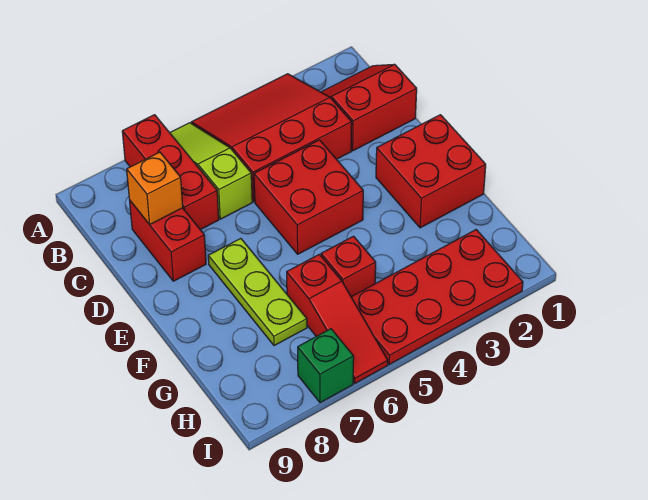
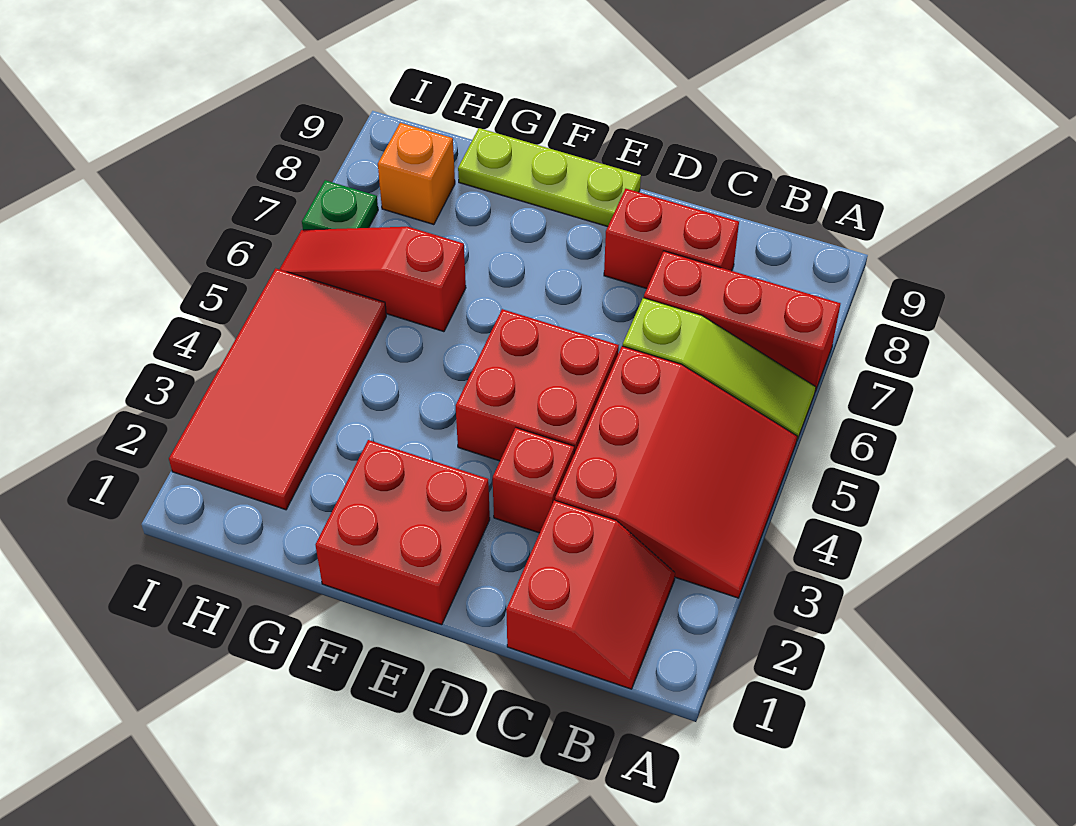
orange brick C8 level 2 -> orange brick H8 level 1
lime plate E7:G7 level 1 -> lime plate E9:G9 level 1
red brick G5 level 1 -> red brick D3 level 1
red plate H2:I5 level 1 -> red tile H2:I5 level 1
green brick I7 level 1 -> green plate I7 level 1

